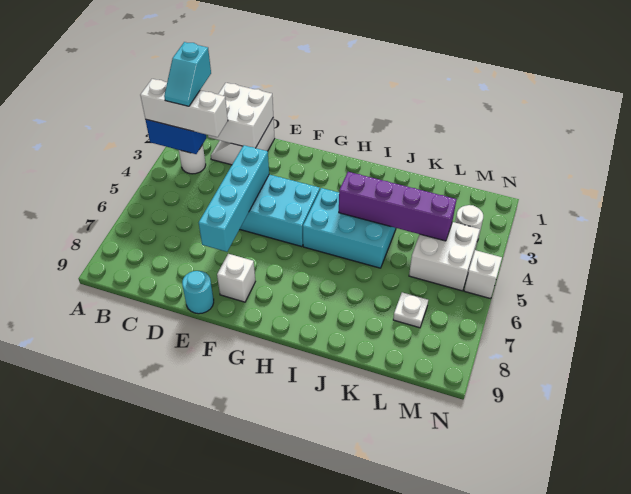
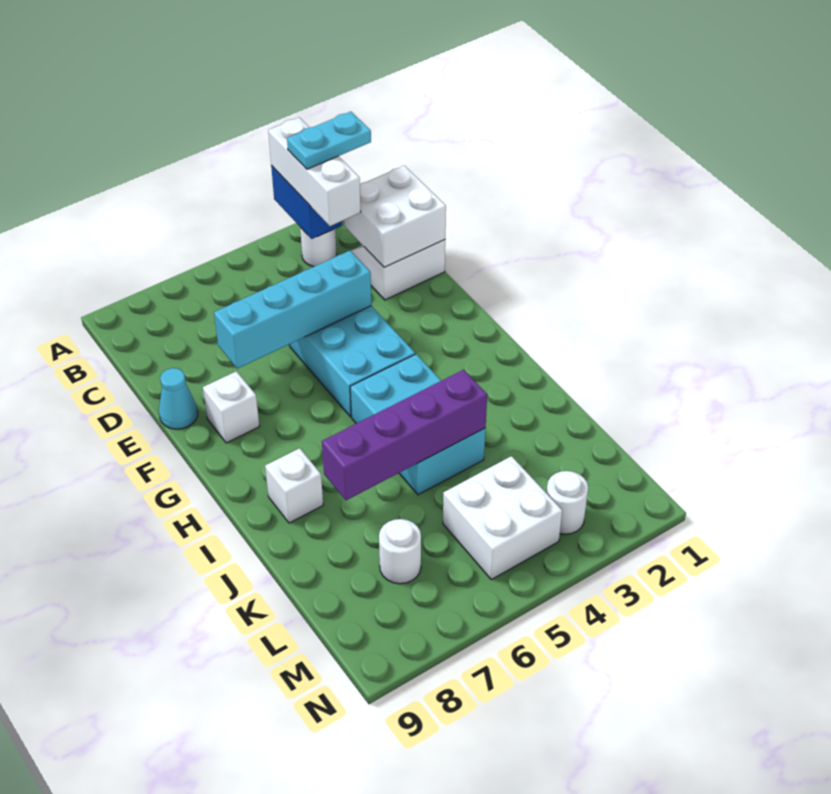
cyan slope B2:B3 level 4 top 2 -> cyan plate B2:B3 level 4
cyan round brick E9 level 1 -> cyan cone E9 level 1
purple brick I4:L4 level 2 -> purple brick J4:J7 level 2
white plate L7 level 1 -> white round brick L7 level 1
white brick N5 level 1 -> white brick I8 level 1

